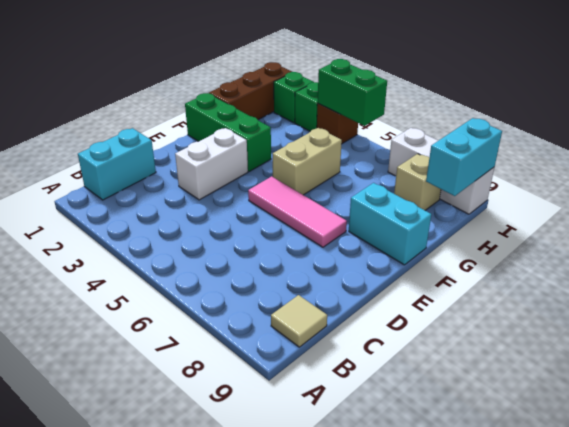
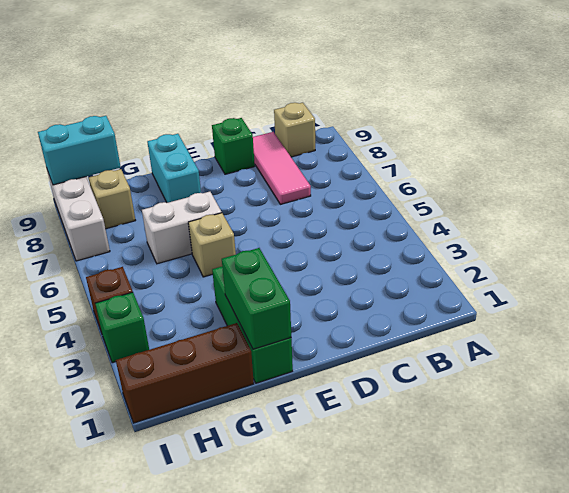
cyan brick B1:C1 level 1 -> none
tan tile B9 level 1 -> tan brick B9 level 1
white brick D3:E3 level 1 -> white brick F6:G6 level 1
pink tile E5:E7 level 1 -> pink tile C7:C9 level 1
tan brick F5:G5 level 1 -> tan brick F5 level 1
green brick I2 level 1 -> green brick D9 level 1
green brick I4:I5 level 2 -> green brick F1:F2 level 2

